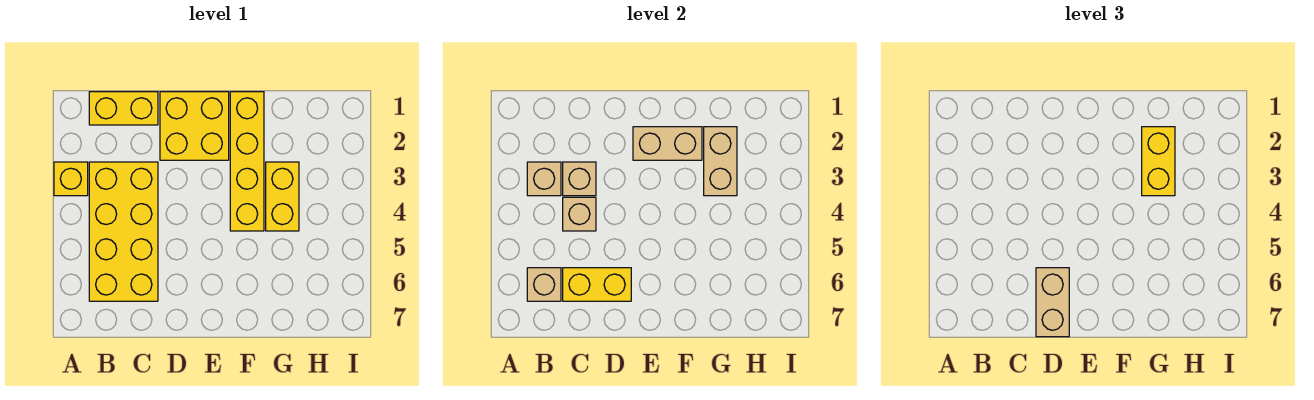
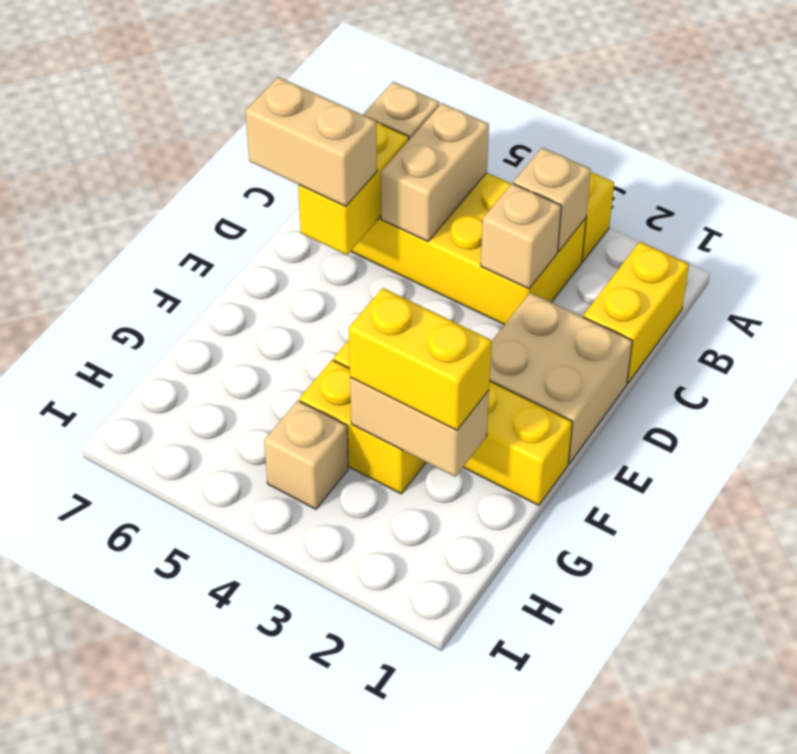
tan brick C4 level 2 -> tan brick H4 level 1
yellow brick D1:E2 level 1 -> tan brick D1:E2 level 1
tan brick E2:F2 level 2 -> tan brick B5:C5 level 2

